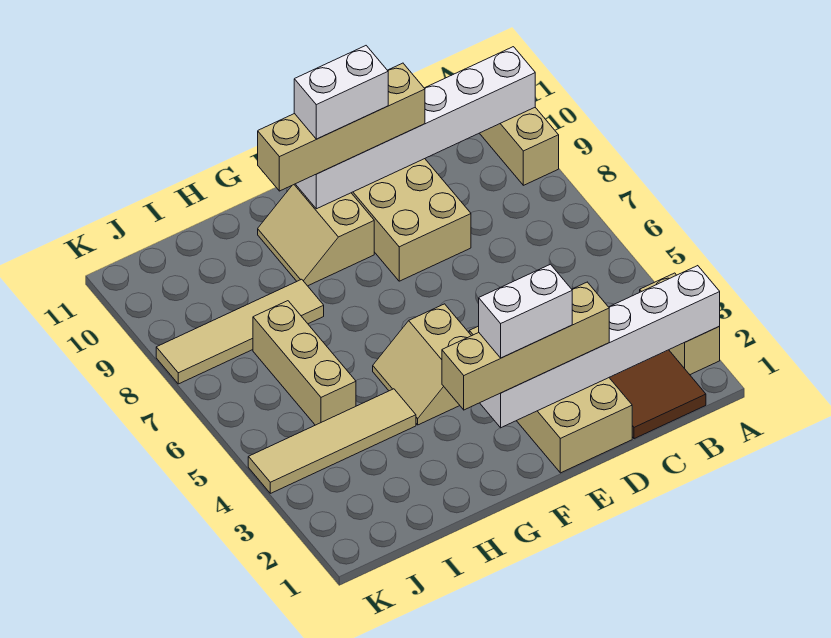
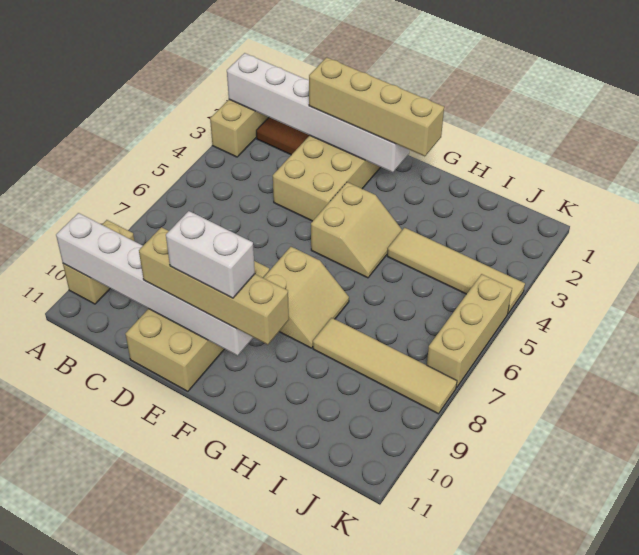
white brick E2:F2 level 4 -> none
tan slope F9:G10 level 1 top F -> tan slope F7:G8 level 1 top F
tan brick I5:I7 level 1 -> tan brick K5:K7 level 1

